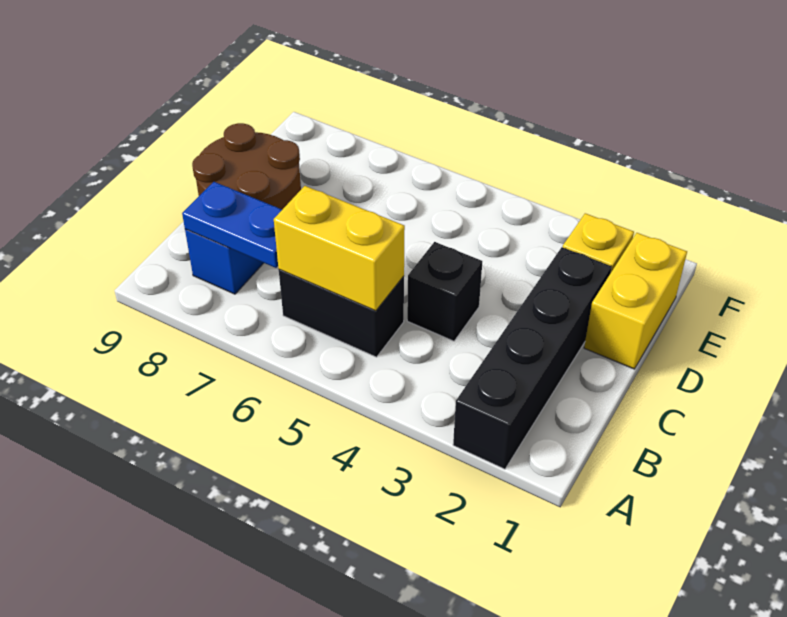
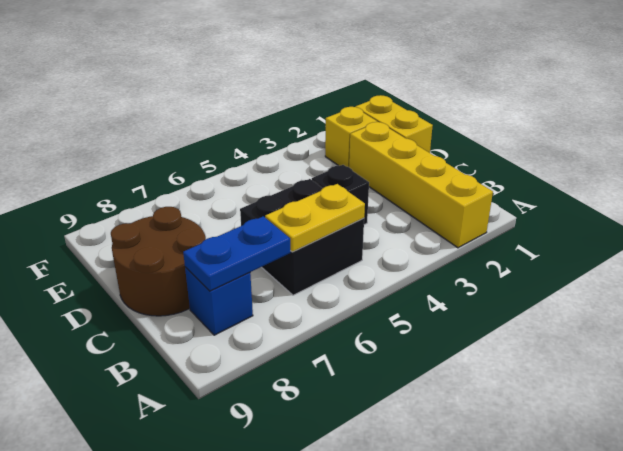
black brick A2:D2 level 1 -> yellow brick A2:D2 level 1
black brick B5:B6 level 1 -> black brick B5:C6 level 1
yellow brick B5:B6 level 2 -> yellow plate B5:B6 level 2

